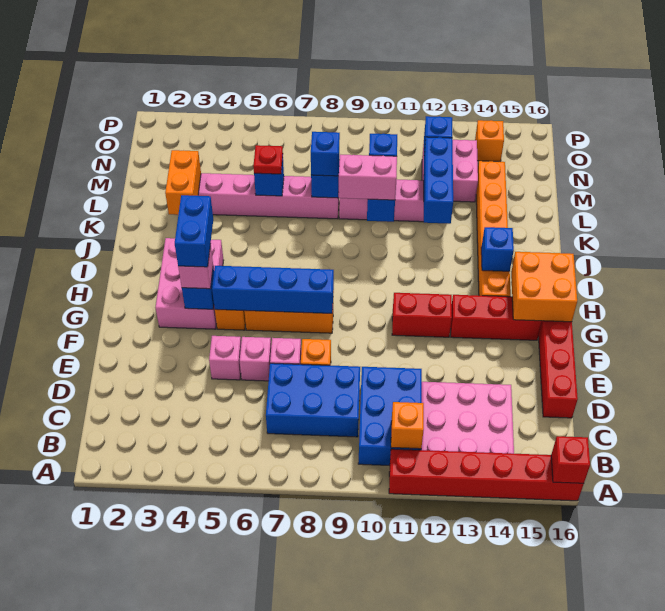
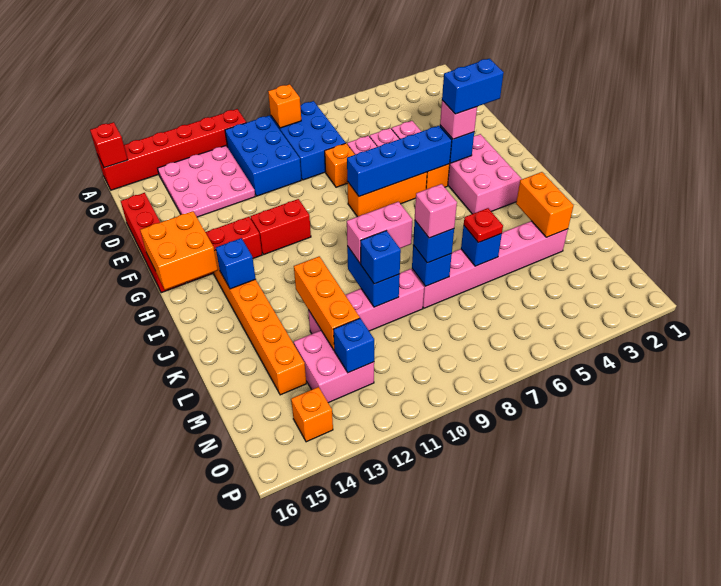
orange brick B11 level 2 -> orange brick B9 level 2
blue brick C7:D9 level 1 -> blue brick B8:D9 level 1
blue brick G4:H4 level 4 -> blue brick G3:G4 level 4
blue brick K12:M12 level 2 -> orange brick K12:M12 level 2
none -> pink brick L8 level 4

